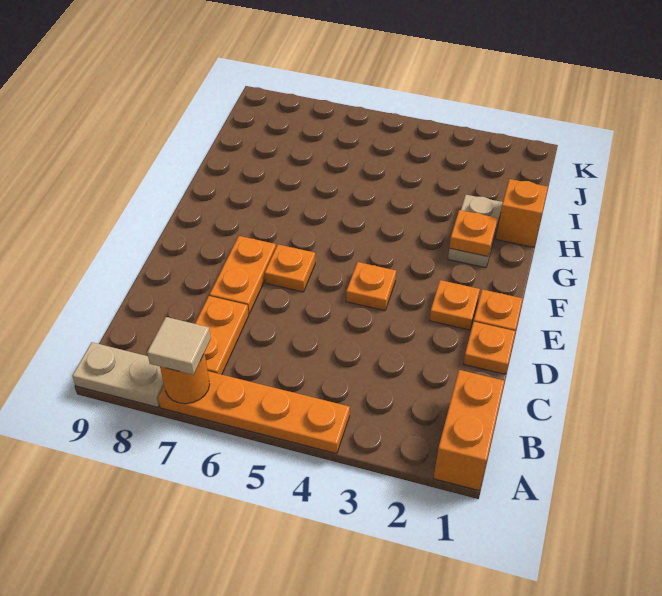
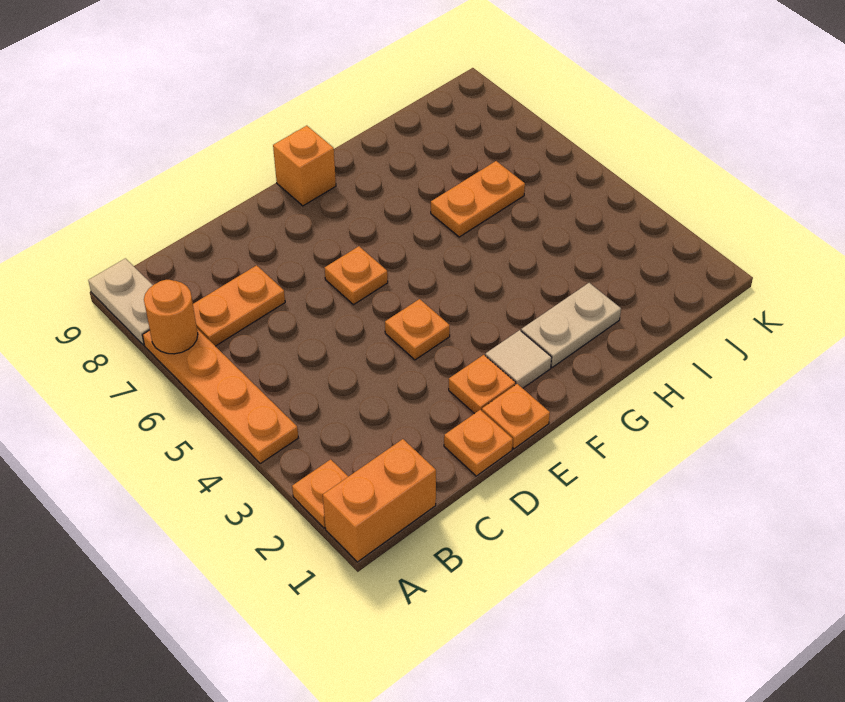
tan tile A7 level 3 -> tan tile F2 level 1
orange plate D7:E7 level 1 -> orange plate H6:I6 level 1
orange plate G2 level 2 -> orange plate A2 level 1
orange brick H1 level 1 -> orange brick F9 level 1

